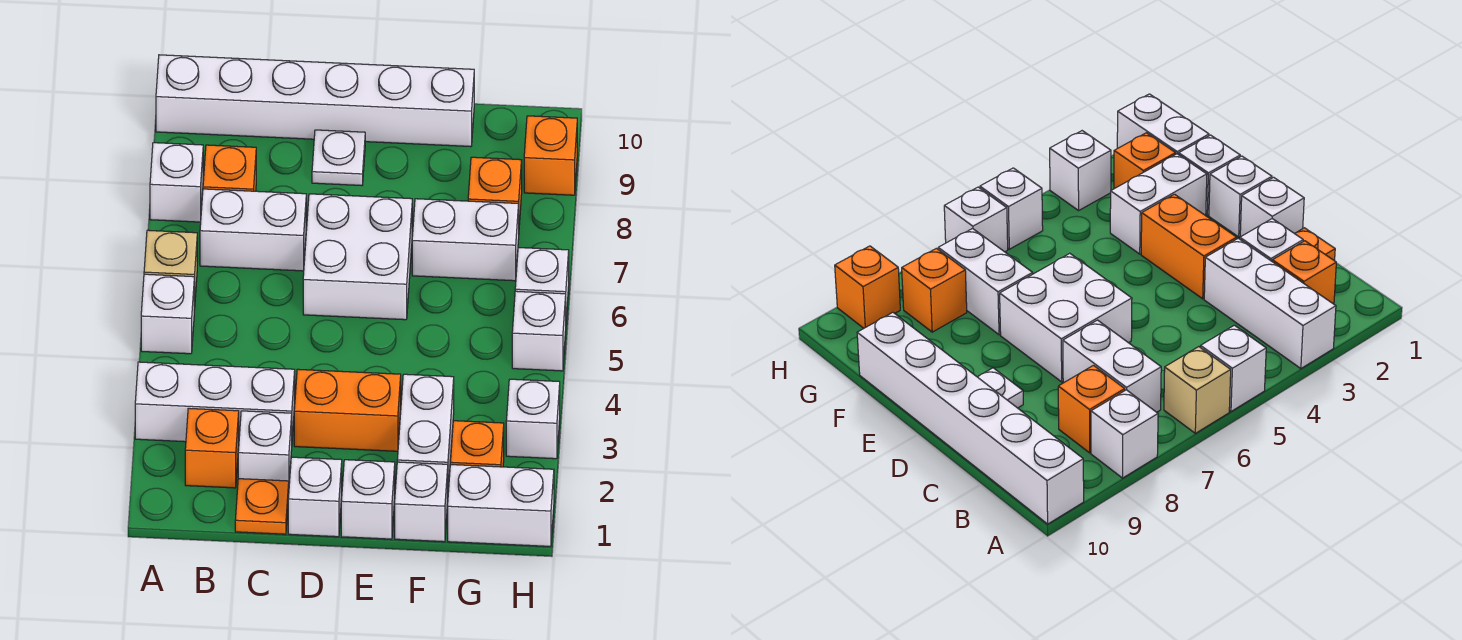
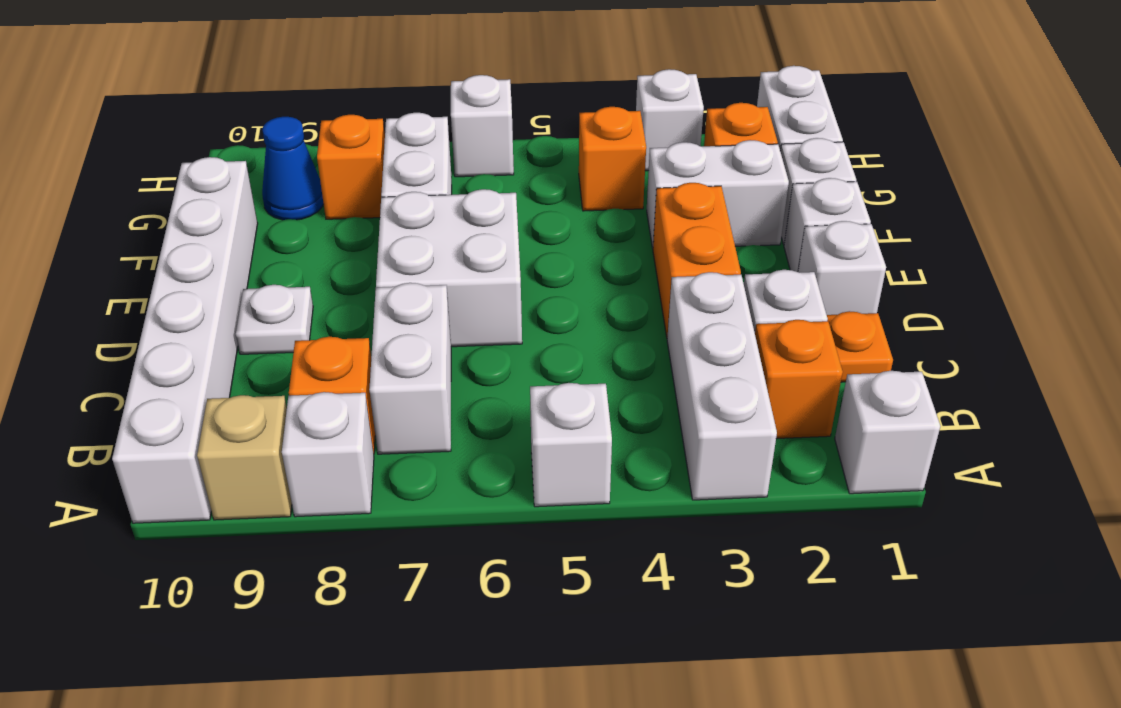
tan brick A6 level 1 -> tan brick A9 level 1
none -> blue cone G9 level 1
white brick H5 level 1 -> white brick A1 level 1
orange brick H9 level 1 -> orange brick G4 level 1

